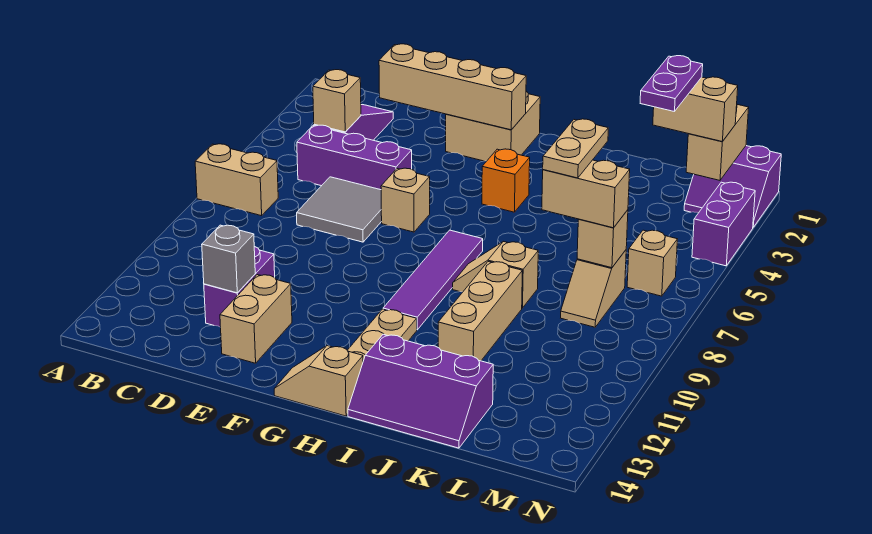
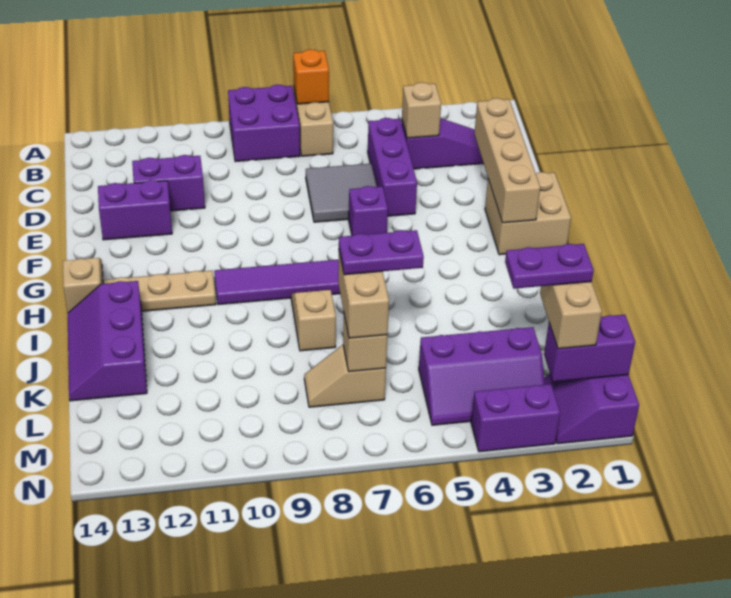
none -> purple brick A8:B9 level 1
grey brick D12 level 2 -> none
tan brick E12:E13 level 1 -> purple brick E12:E13 level 1
tan brick F6 level 1 -> purple brick F6 level 1
orange brick H4 level 1 -> orange brick A7 level 2
tan brick J9:J11 level 1 -> none
tan plate K6:K7 level 4 -> purple plate K6:K7 level 4
none -> purple slope L3:M5 level 1 top L
tan brick M1:M2 level 2 -> purple brick M1:M2 level 2
tan brick M6 level 1 -> none

